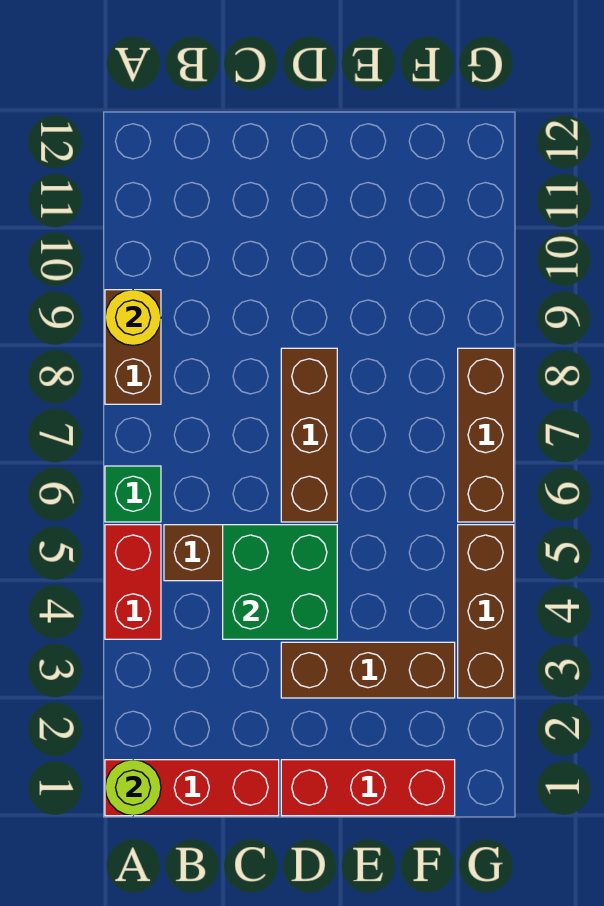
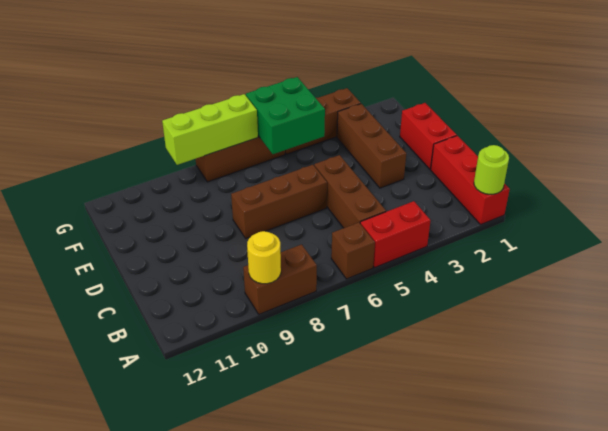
green brick A6 level 1 -> brown brick A6 level 1
green brick C4:D5 level 2 -> green brick F5:G6 level 2
red brick D1:F1 level 1 -> red brick D1:E1 level 1
none -> lime brick G7:G9 level 2

